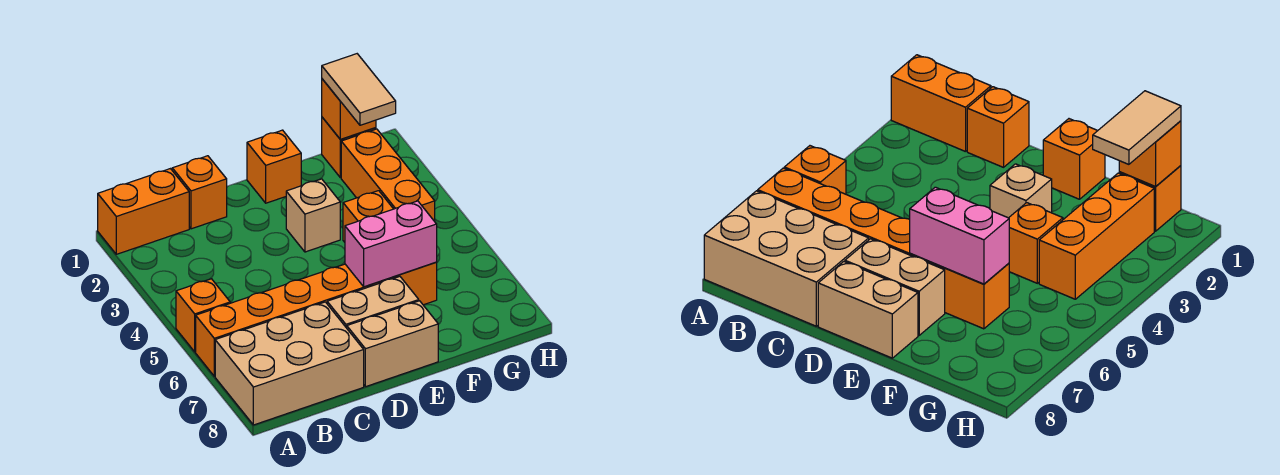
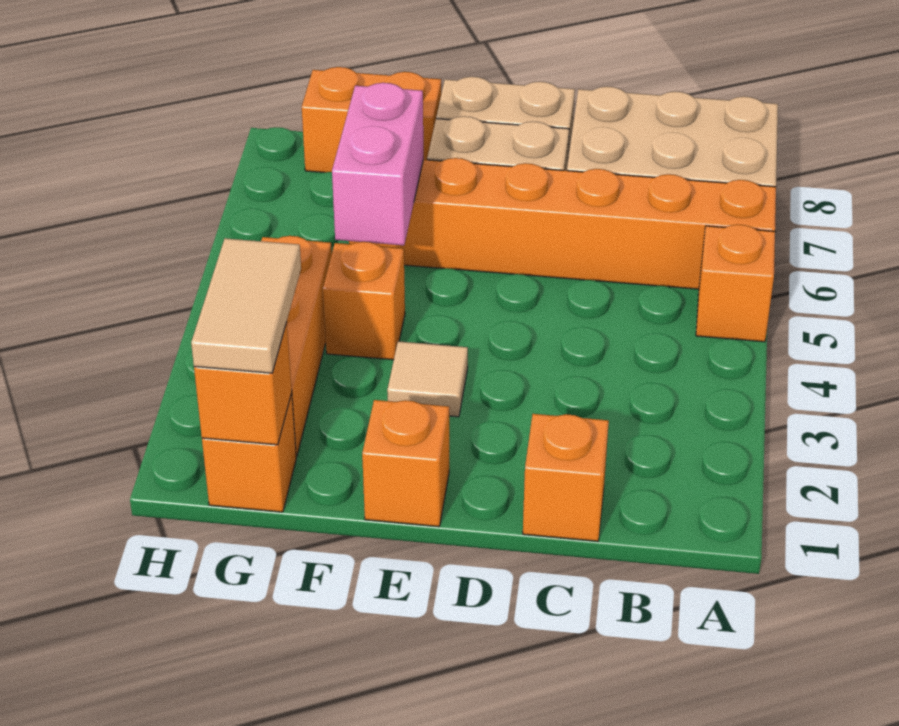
orange brick A1:B1 level 1 -> orange brick F8:G8 level 1
tan brick E3 level 1 -> tan tile E3 level 1
pink brick E6:F6 level 2 -> pink brick F5:F6 level 2

